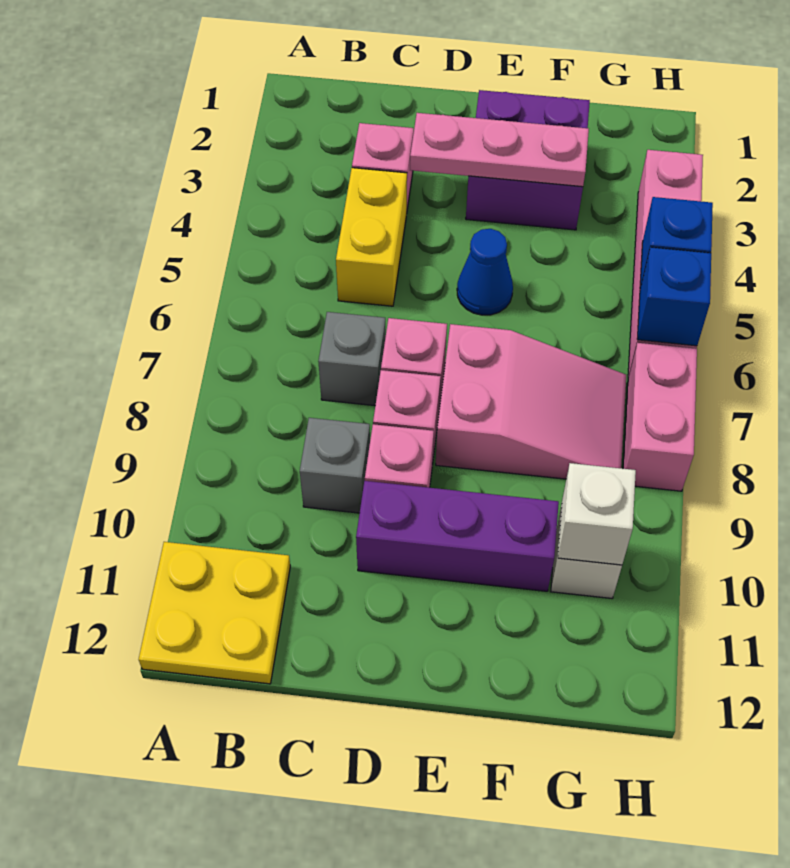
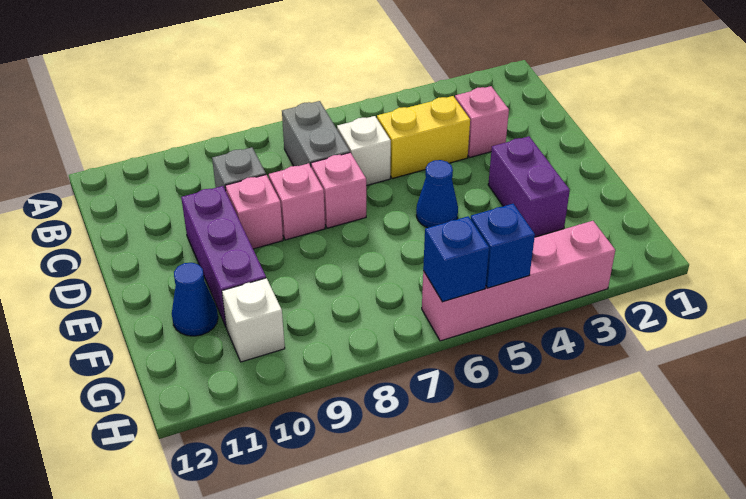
yellow plate A11:B12 level 1 -> none
grey brick C7 level 1 -> grey brick B7:C7 level 1
pink plate D3:F3 level 2 -> none
purple brick E2:F3 level 1 -> purple brick E3:F3 level 1
pink slope E7:G8 level 1 top E -> none
none -> blue cone F11 level 1
white brick G10 level 2 -> white brick C6 level 1
pink brick H7:H8 level 1 -> none

